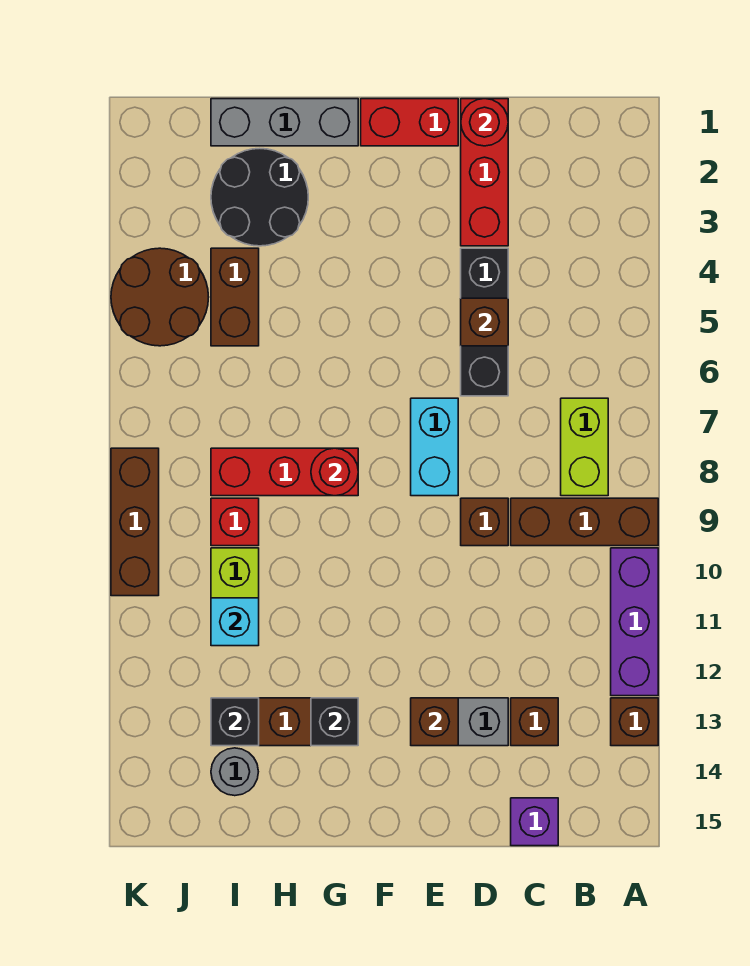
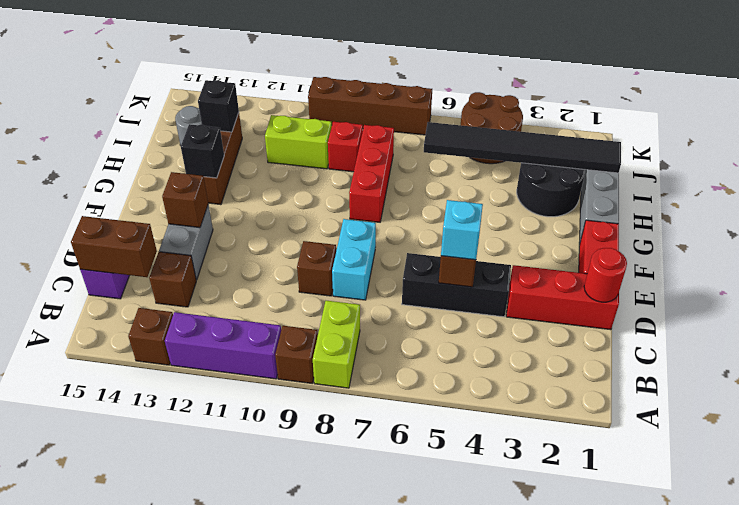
brown brick A9:C9 level 1 -> brown brick A9 level 1
lime brick B7:B8 level 1 -> lime brick A8:B8 level 1
cyan brick E7:E8 level 1 -> cyan brick D8:E8 level 1
red round brick G8 level 2 -> none
none -> black tile I1:I6 level 2
brown brick I4:I5 level 1 -> brown brick C14:C15 level 2
cyan brick I11 level 2 -> cyan brick D5 level 3
brown brick K8:K10 level 1 -> brown brick K7:K10 level 1

